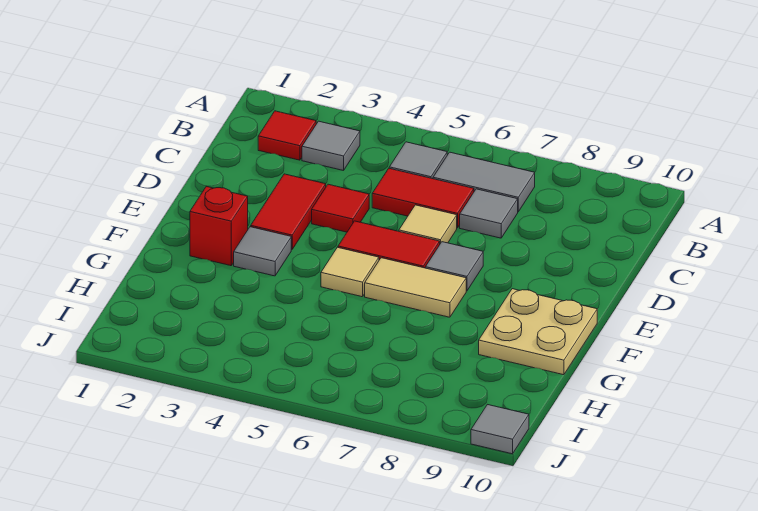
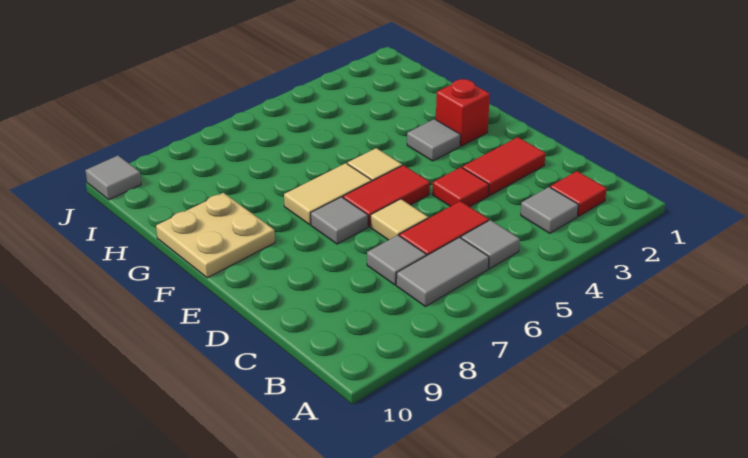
red tile D3:E3 level 1 -> red tile D2:D3 level 1

